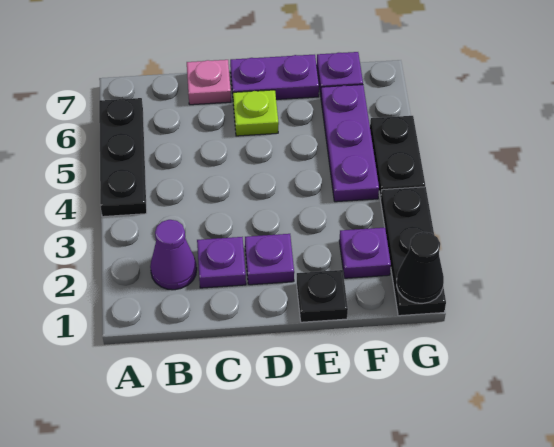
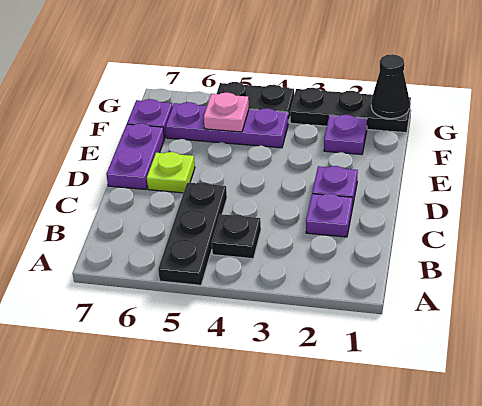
black plate A4:A6 level 1 -> black plate A5:C5 level 1
purple cone B2 level 1 -> none
pink plate C7 level 1 -> pink plate F5 level 2
black plate E1 level 1 -> black plate B4 level 1

